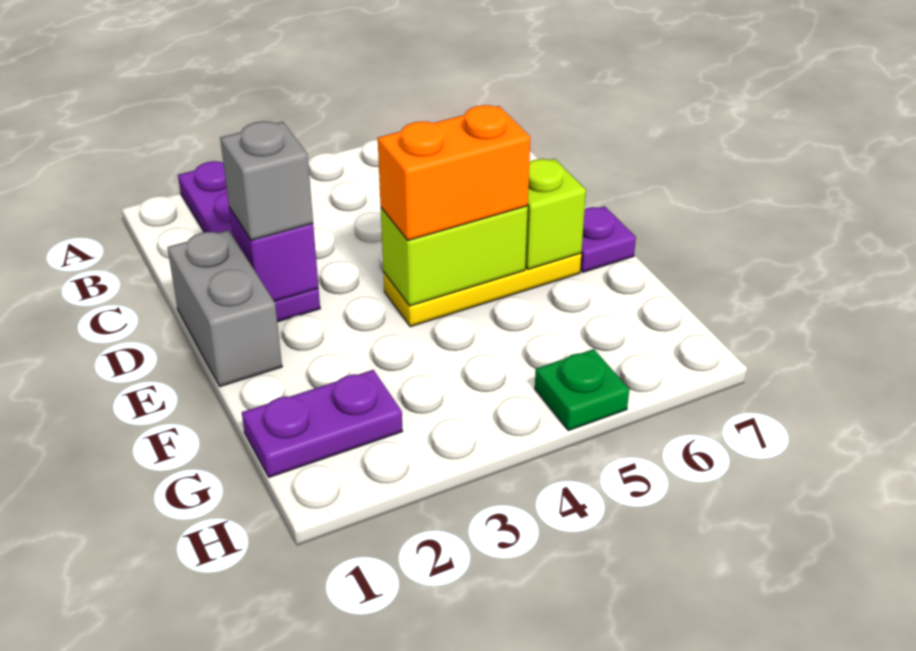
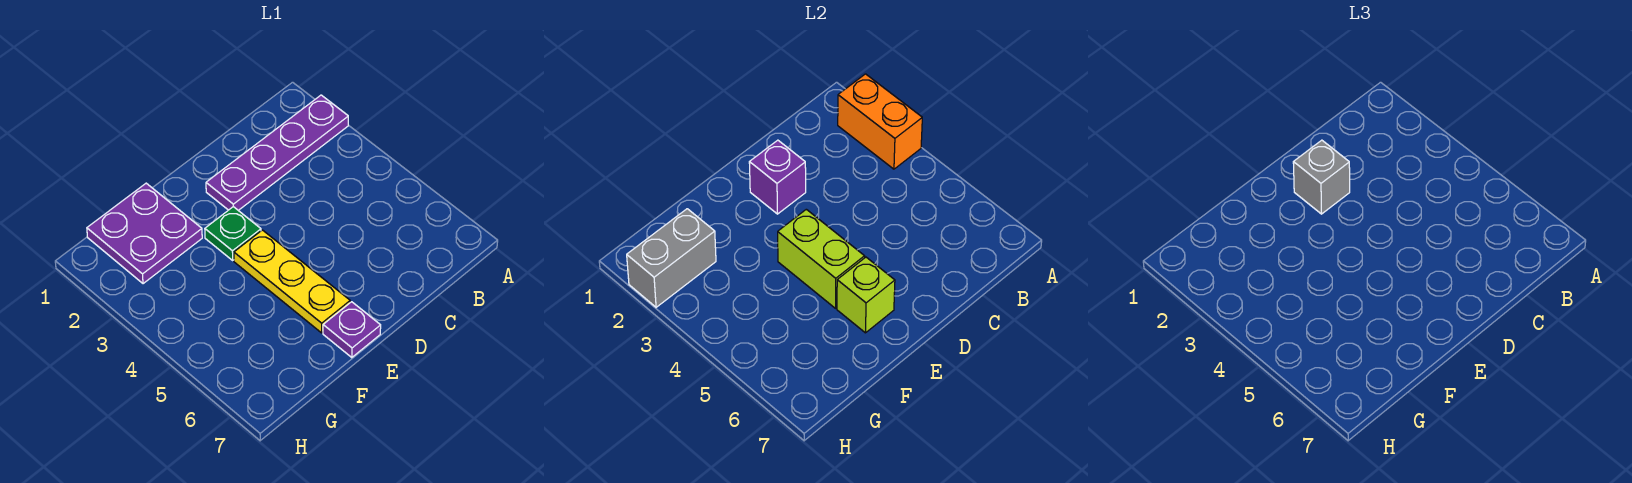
grey brick D1:E1 level 1 -> grey brick G2:H2 level 2
orange brick E4:E5 level 3 -> orange brick A2:A3 level 2
purple plate G1:G2 level 1 -> purple plate F1:G2 level 1
green plate H5 level 1 -> green plate E3 level 1

